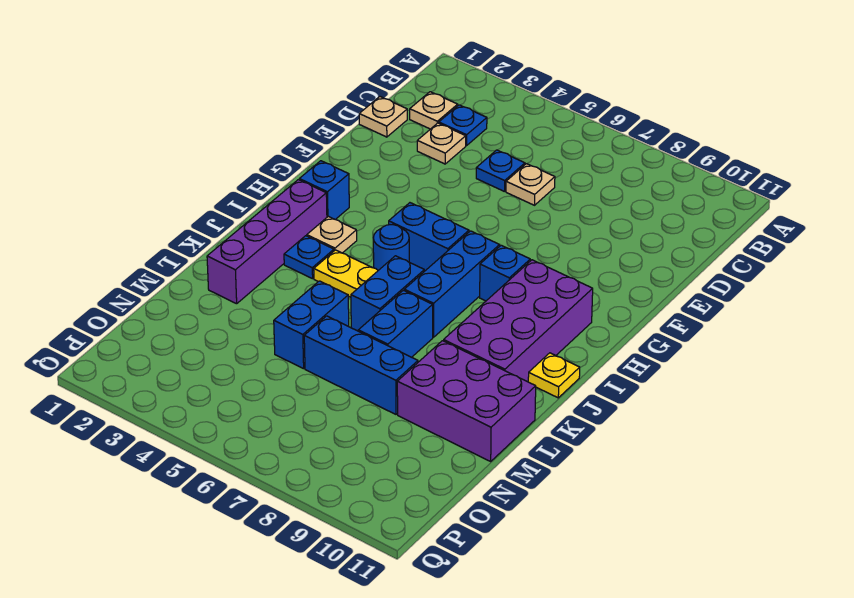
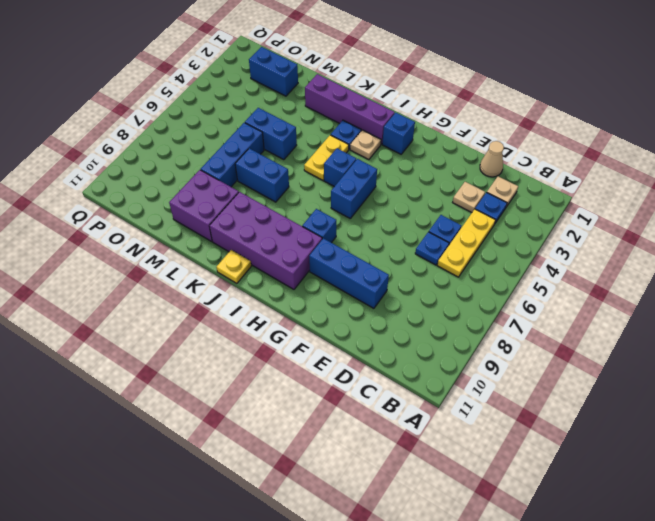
none -> yellow plate C4:C6 level 1
tan plate D1 level 1 -> tan cone D1 level 1
tan plate D6 level 1 -> blue plate D6 level 1
blue brick H7:J7 level 1 -> blue brick E9:G9 level 1
blue round brick I5 level 1 -> blue brick I5 level 1
blue brick J6:K6 level 1 -> blue brick N2:O2 level 1
purple brick L9:M11 level 1 -> purple brick L9:M10 level 1

